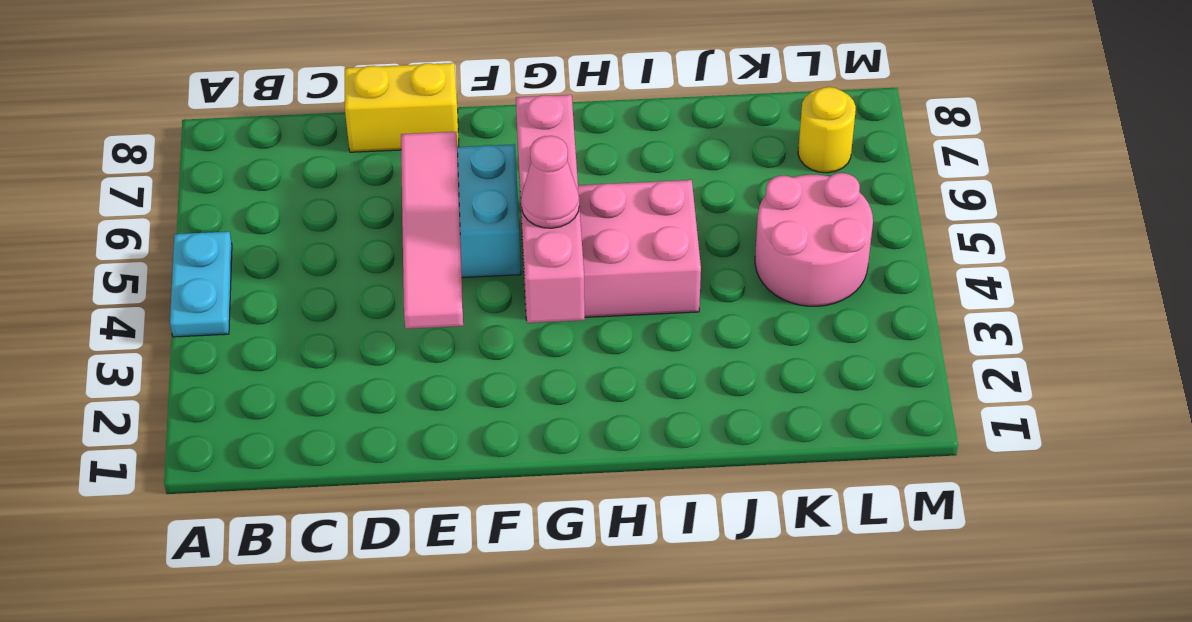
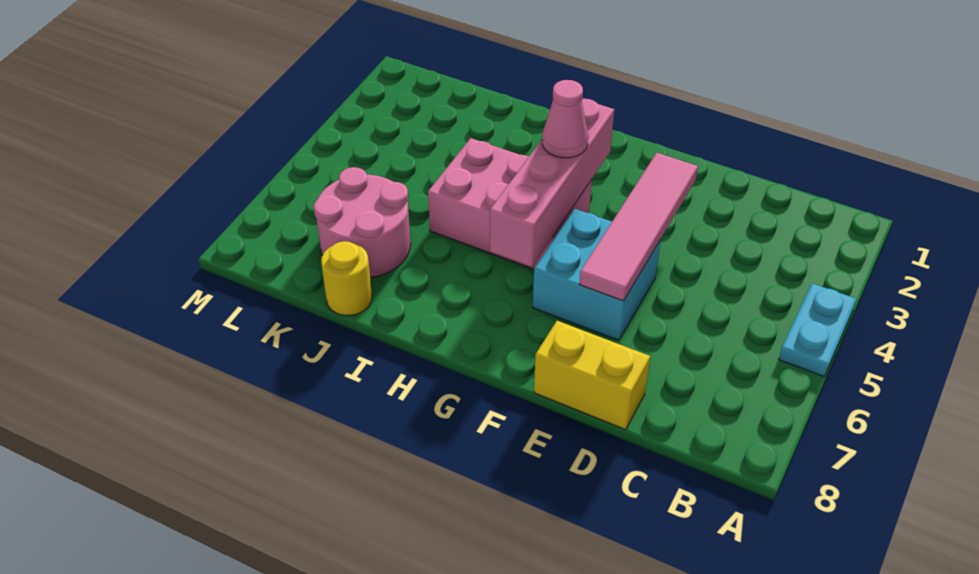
pink round brick K4:L5 level 1 -> pink round brick J6:K7 level 1
yellow round brick L7 level 1 -> yellow round brick J8 level 1

